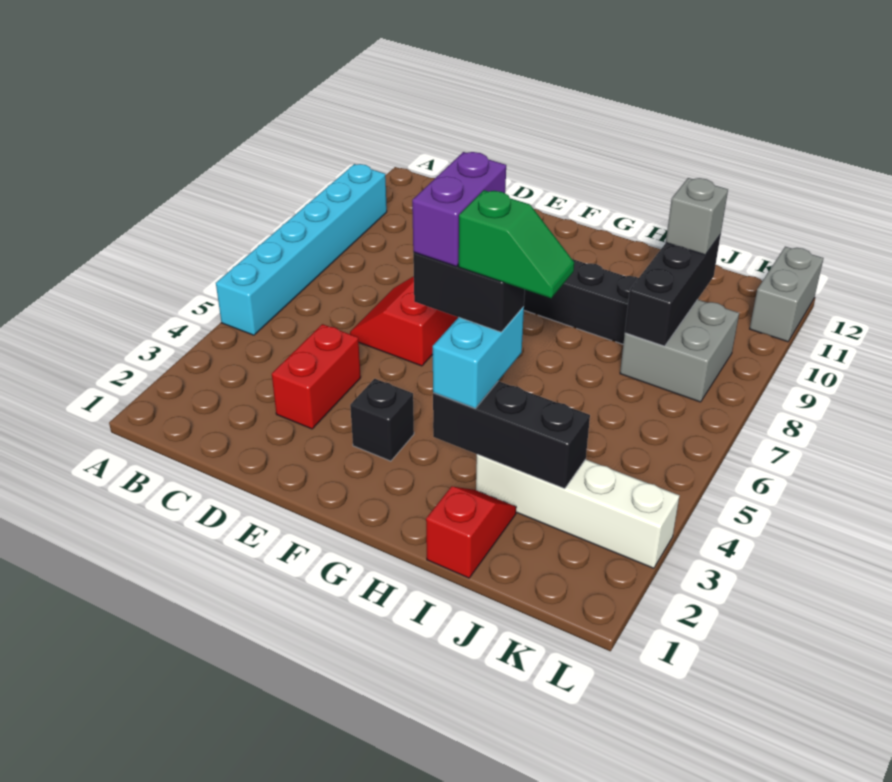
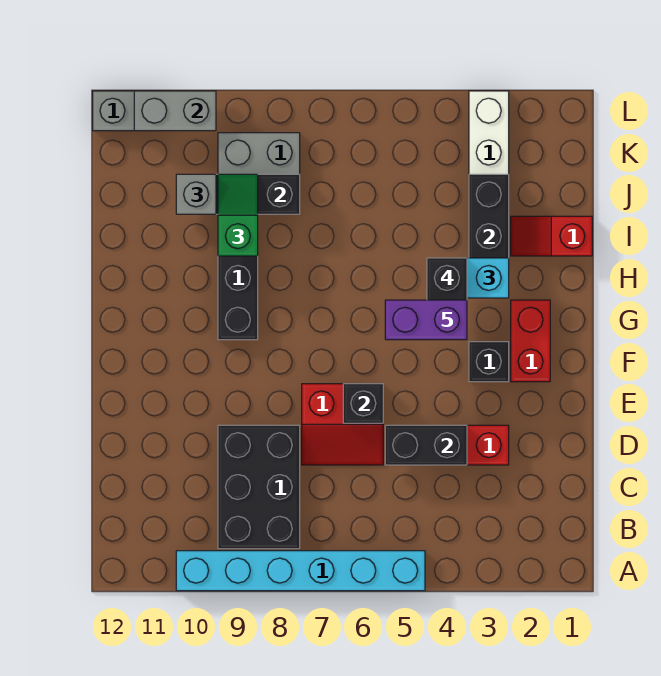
none -> black brick B8:D9 level 1
none -> black brick D4:D5 level 2
none -> black brick E6 level 2
none -> red brick F2:G2 level 1
green slope H4:I4 level 5 top H -> green slope I9:J9 level 3 top I
none -> grey brick L10:L11 level 2

